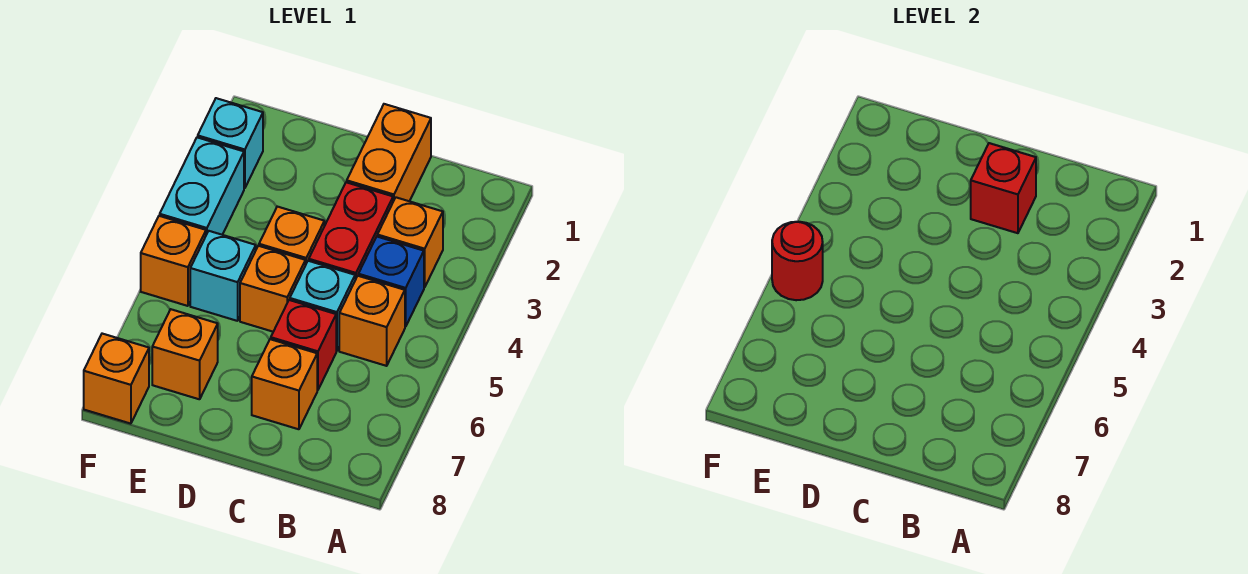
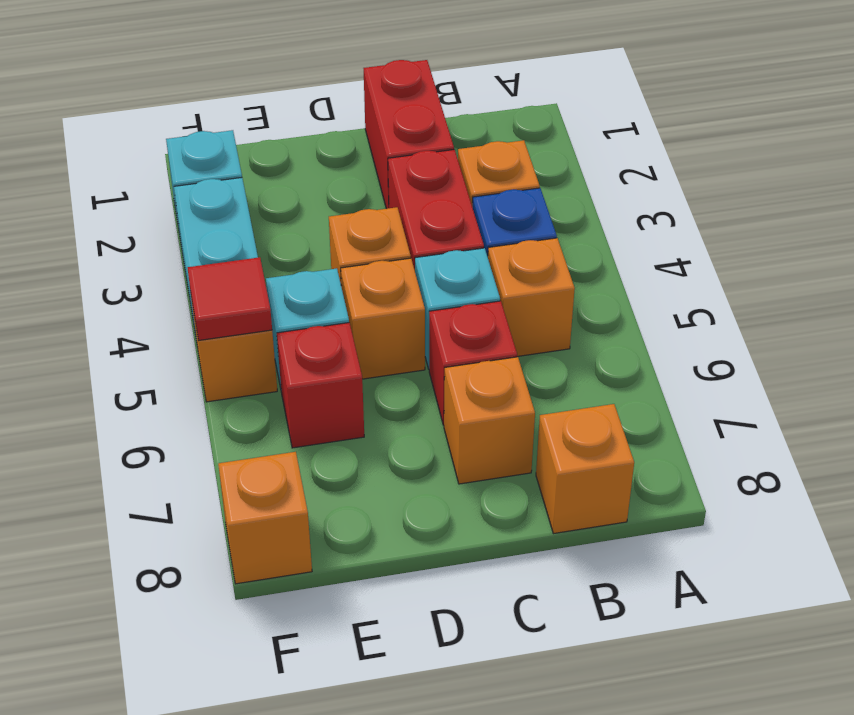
orange brick C1:C2 level 1 -> red brick C1:C2 level 1
red brick C2 level 2 -> red brick E6 level 1
orange brick E7 level 1 -> orange brick B8 level 1
red round brick F5 level 2 -> red tile F5 level 2

